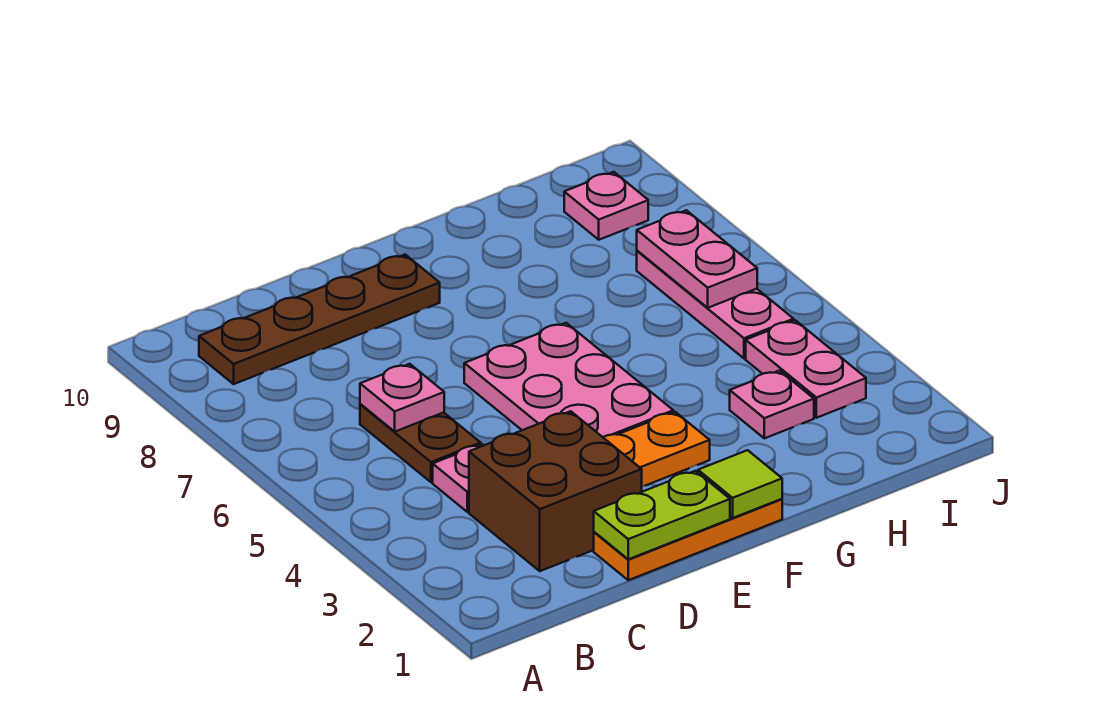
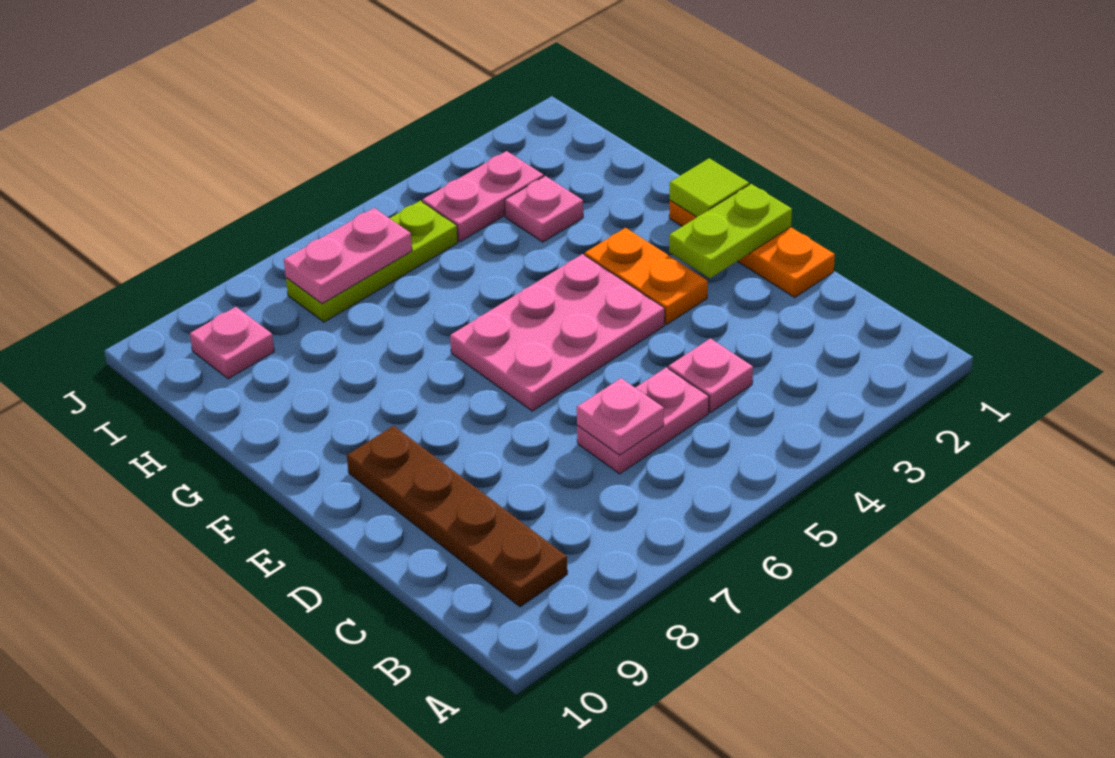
brown brick C2:D3 level 1 -> none
brown plate C5:C6 level 1 -> pink plate C5:C6 level 1
lime plate D1:E1 level 2 -> lime plate E1:E2 level 2
pink plate I5:I7 level 1 -> lime plate I5:I7 level 1

